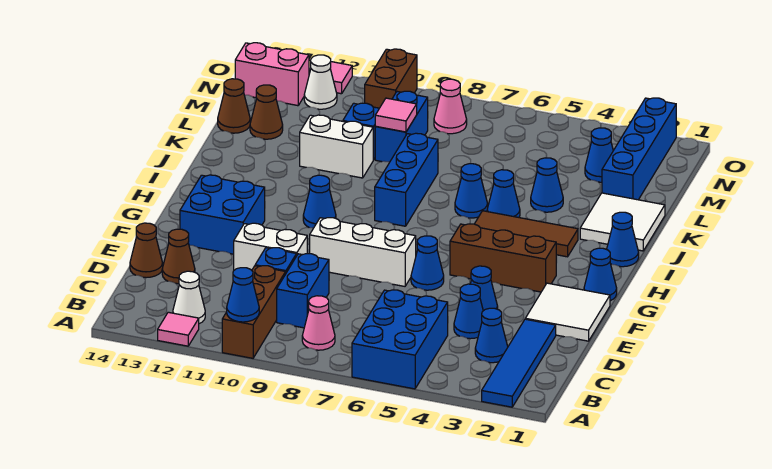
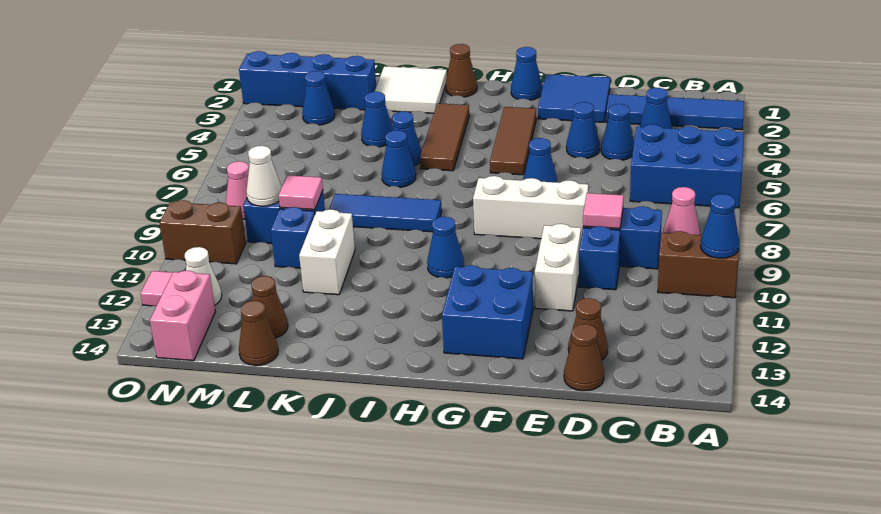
brown brick A10:C10 level 1 -> brown brick A10:B10 level 1
pink tile A12 level 1 -> pink tile D9 level 2
white cone B12 level 1 -> white cone M9 level 2
white tile E1:F2 level 1 -> blue tile E1:F2 level 1
white brick F7:F9 level 1 -> white brick E8:G8 level 1
brown brick G3:G5 level 1 -> brown tile G3:G5 level 1
blue cone I1 level 1 -> brown cone I1 level 1
blue brick I8:K8 level 1 -> blue tile I8:K8 level 1

